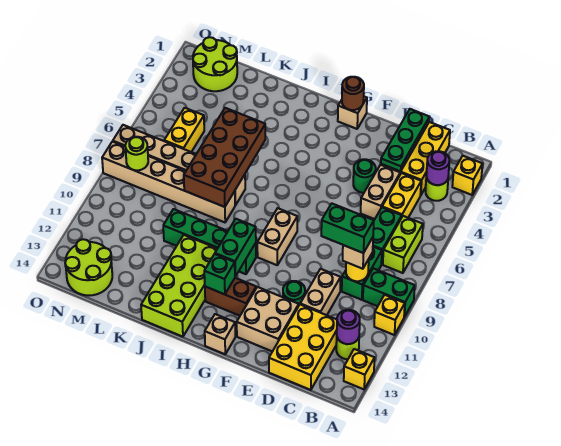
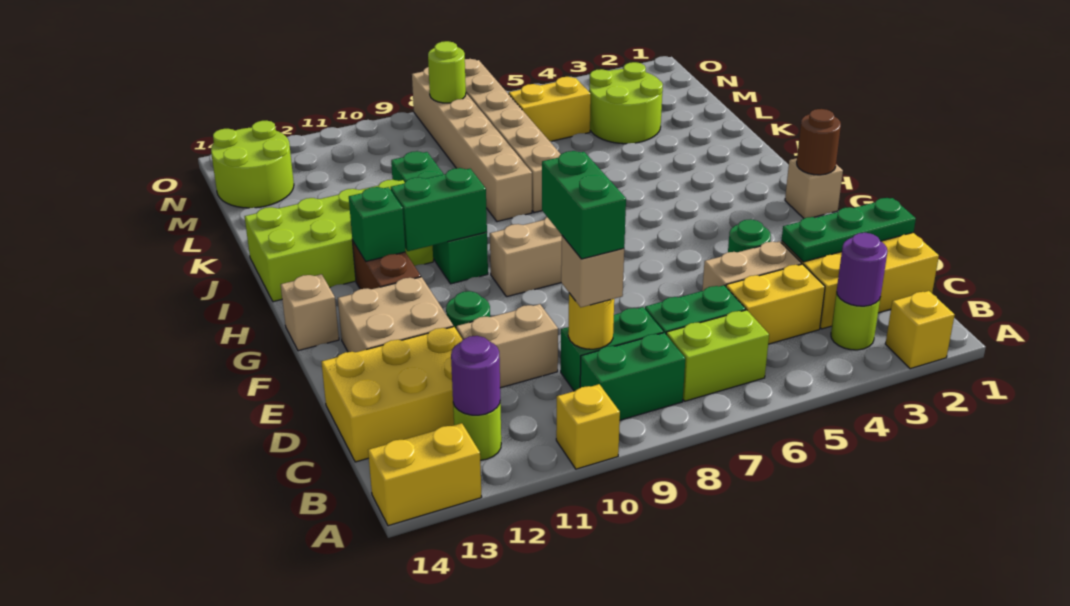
green brick A9:B9 level 1 -> green brick B8:B9 level 1
yellow brick A13 level 1 -> yellow brick A13:A14 level 1
brown brick J5:K8 level 2 -> none
lime round brick M1:N2 level 1 -> lime round brick L3:M4 level 1

